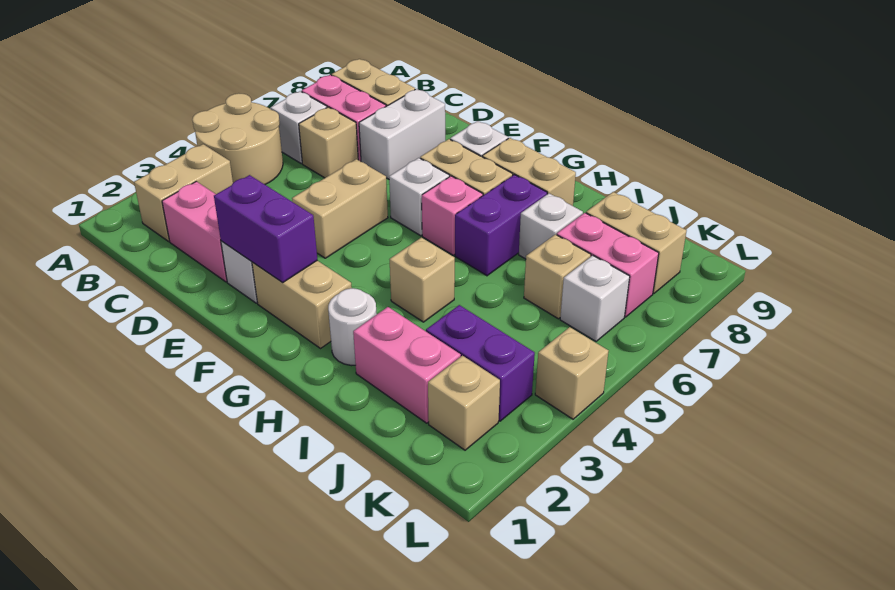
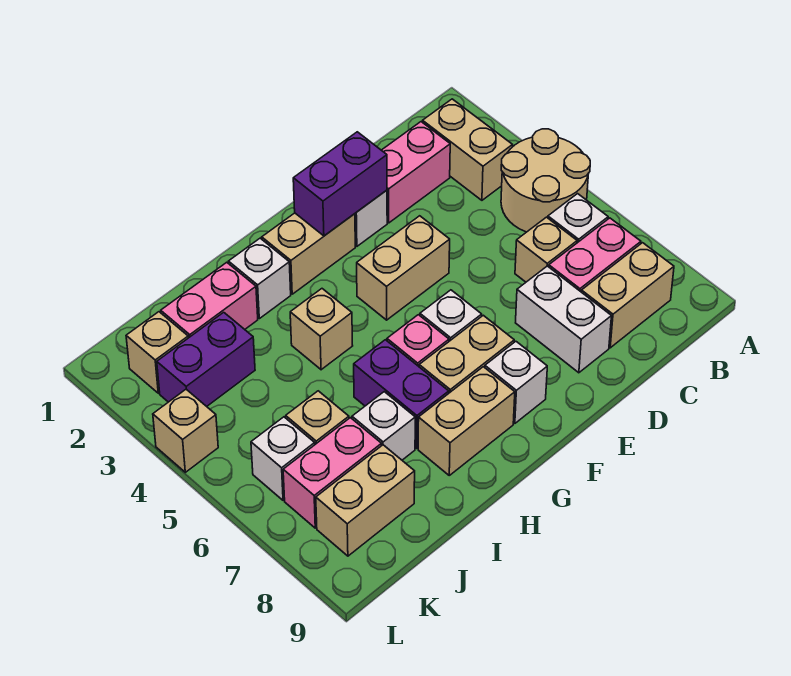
tan brick E4:E5 level 1 -> tan brick E4:F4 level 1
white round brick H2 level 1 -> white brick H2 level 1

